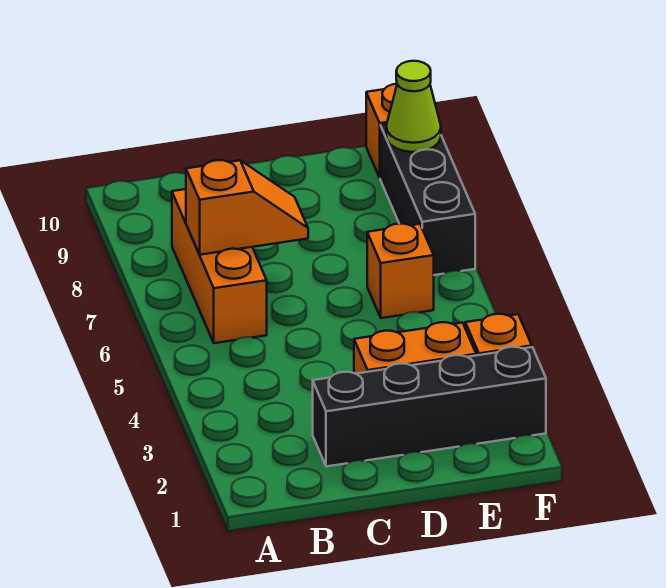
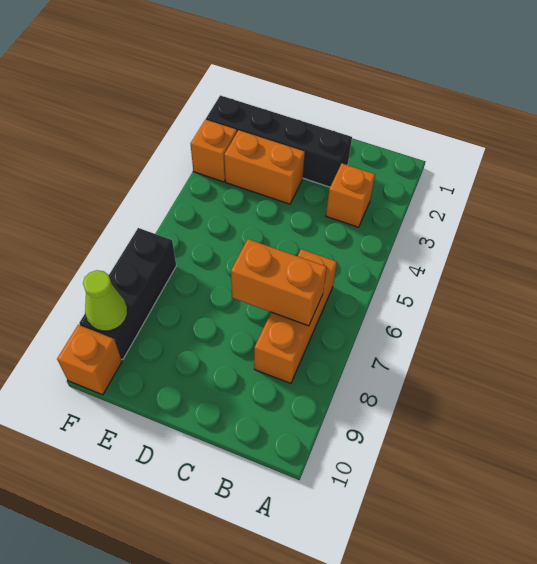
orange slope B7:C7 level 2 top B -> orange brick B7:C7 level 2
orange brick E6 level 1 -> orange brick B3 level 1

